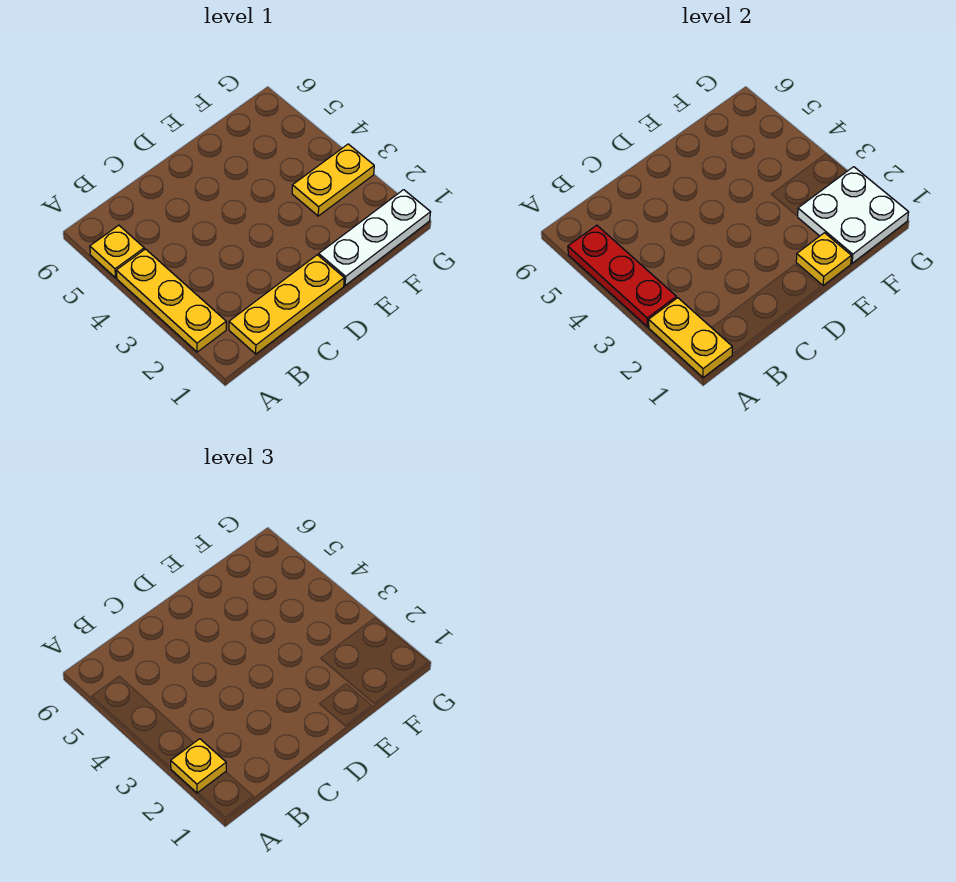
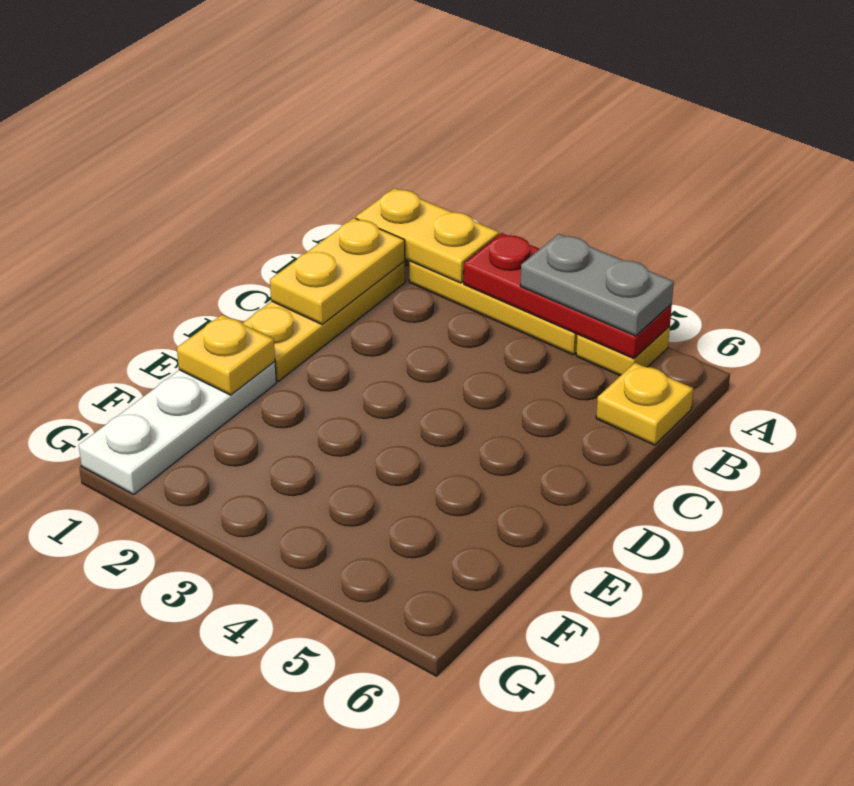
yellow plate A2 level 3 -> yellow plate B6 level 1
none -> grey plate A4:A5 level 3
white plate F1:G2 level 2 -> none
yellow plate F3:G3 level 1 -> yellow plate B1:C1 level 2

